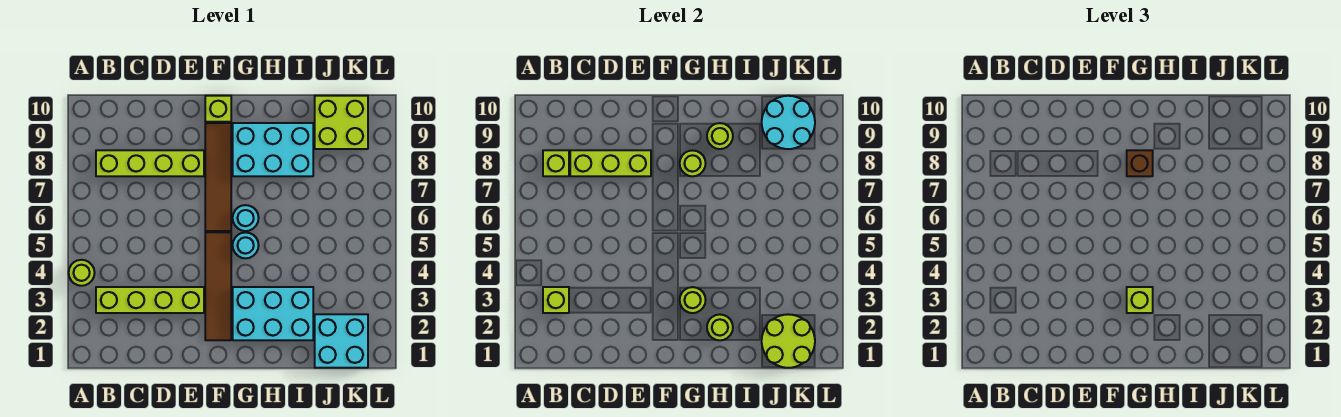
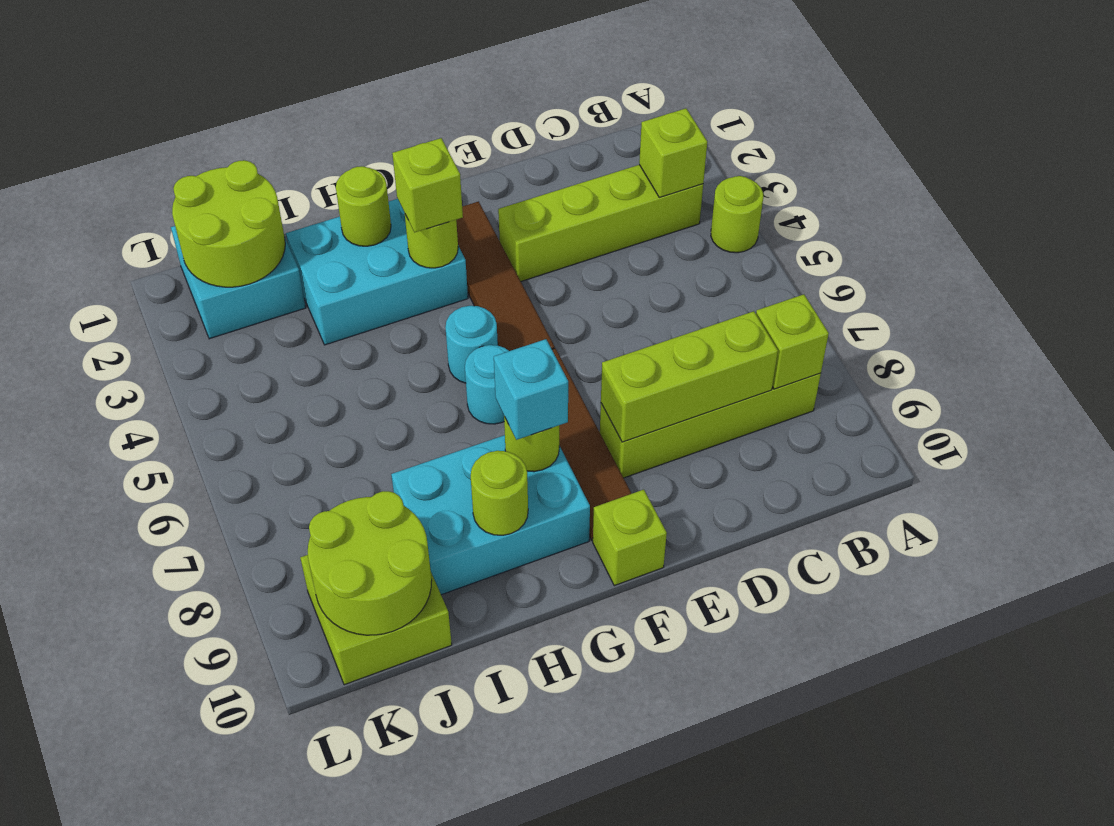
brown brick G8 level 3 -> cyan brick G8 level 3
cyan round brick J9:K10 level 2 -> lime round brick J9:K10 level 2

